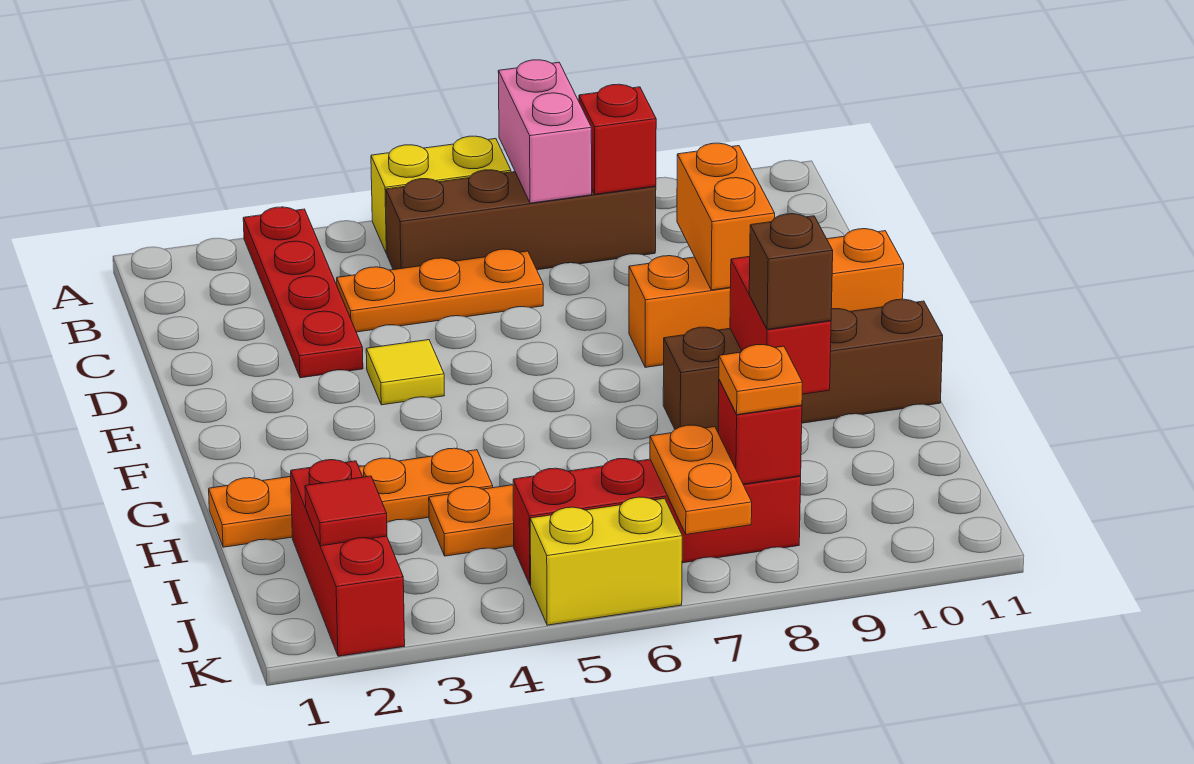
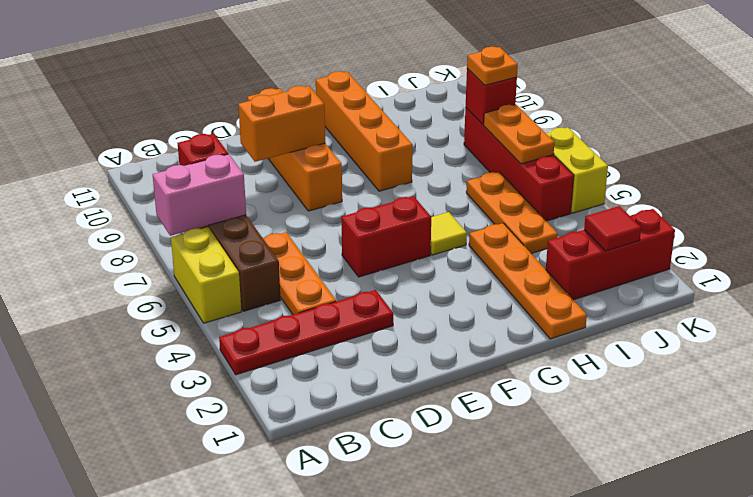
yellow tile E4 level 1 -> yellow tile G5 level 1
brown brick G8:G11 level 1 -> orange brick G8:G11 level 1
red brick G9:H9 level 2 -> red brick E5:F5 level 1
brown brick H9 level 3 -> none
orange plate J7:K7 level 2 -> orange plate J6:J7 level 2

